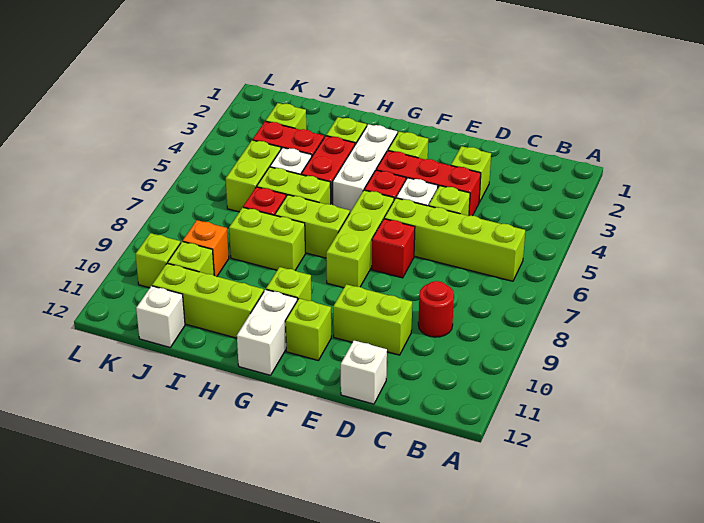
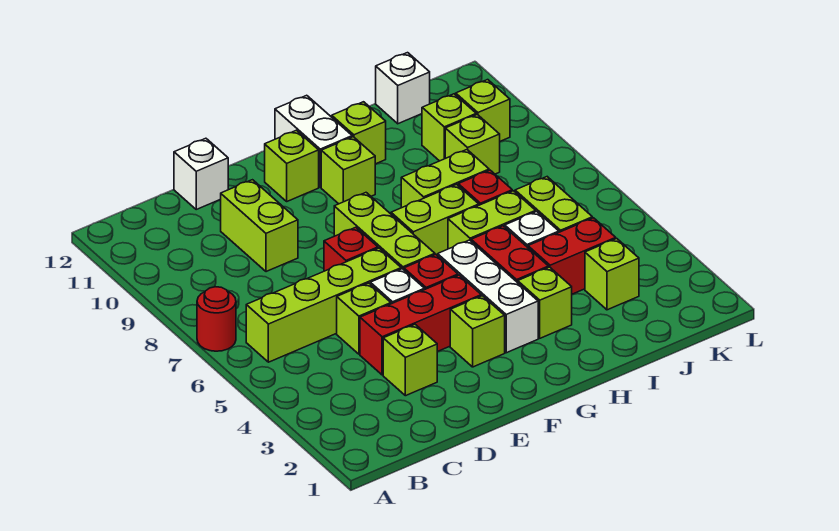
red round brick C9 level 1 -> red round brick A7 level 1
lime brick D10:E10 level 1 -> lime brick D9:D10 level 1
lime brick H11:J11 level 1 -> lime brick H11 level 1
orange brick J9 level 1 -> lime brick J9 level 1

